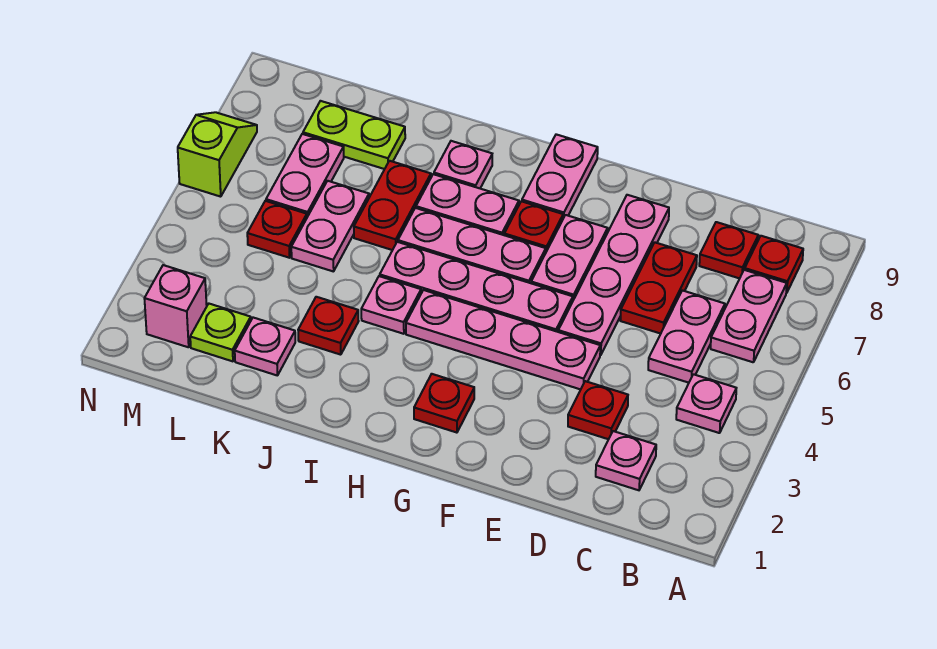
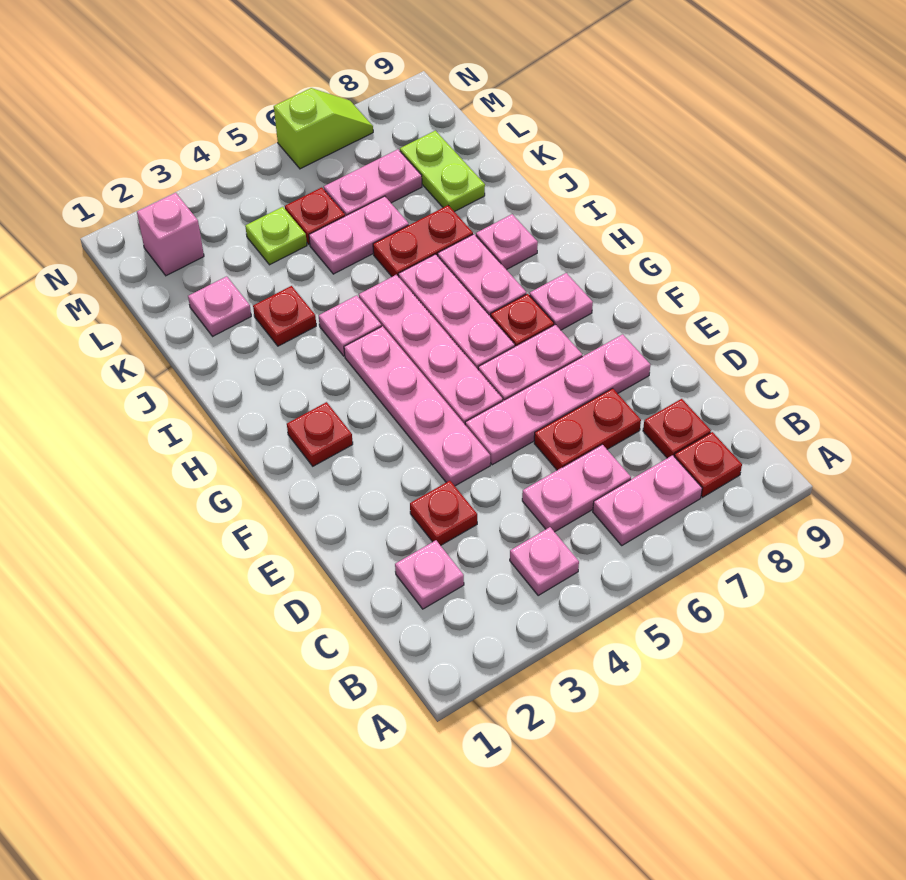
pink plate G8:G9 level 1 -> pink plate G8 level 1
lime plate L2 level 1 -> lime plate L4 level 1

